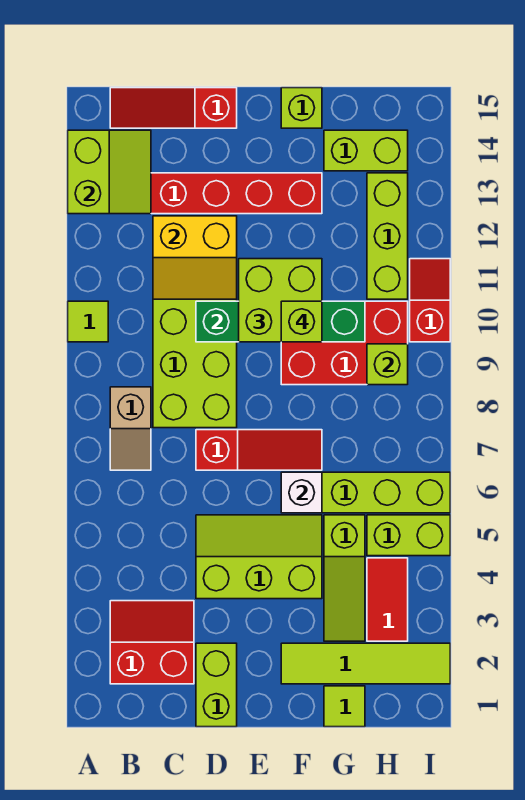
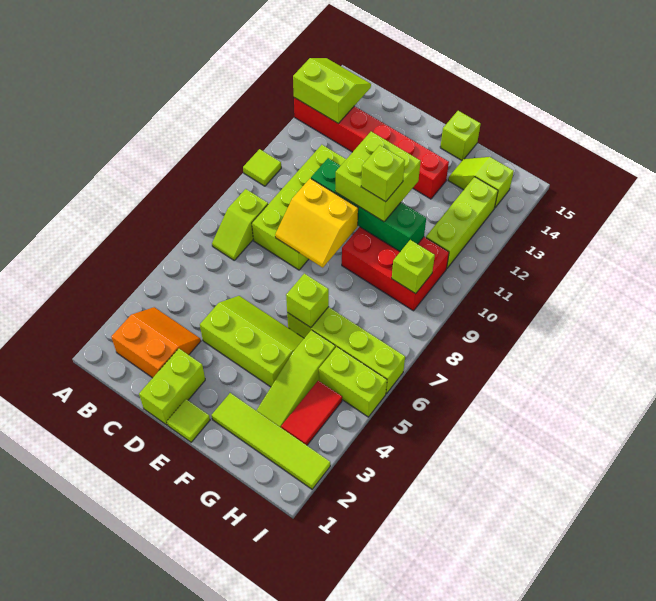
lime slope A13:B14 level 2 top A -> lime slope A13:B14 level 2 top 13
red slope B2:C3 level 1 top 2 -> orange slope B2:C3 level 1 top 2
tan slope B7:B8 level 1 top 8 -> lime slope B7:B8 level 1 top 8
red slope B15:D15 level 1 top D -> none
yellow slope C11:D12 level 2 top 12 -> yellow slope D8:E9 level 2 top 9
red slope D7:F7 level 1 top D -> none
white brick F6 level 2 -> lime brick F6 level 2
lime tile G1 level 1 -> lime tile E1 level 1
lime brick G14:H14 level 1 -> lime slope G14:H14 level 1 top H
red slope I10:I11 level 1 top 10 -> none

